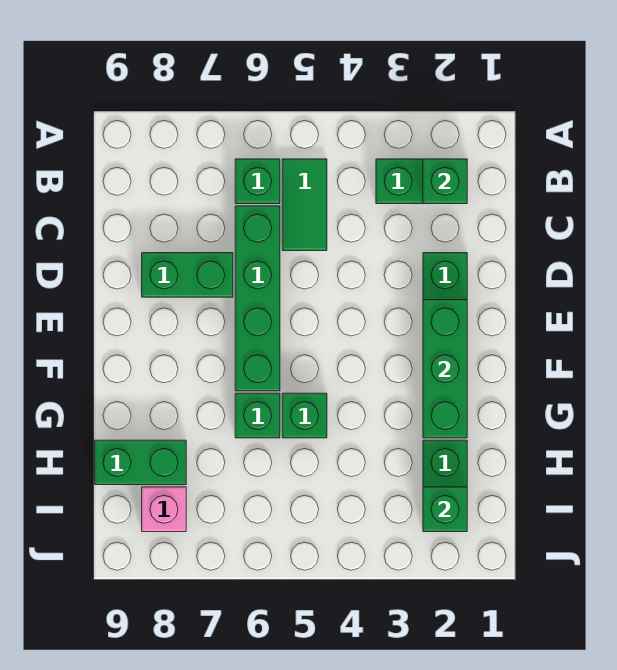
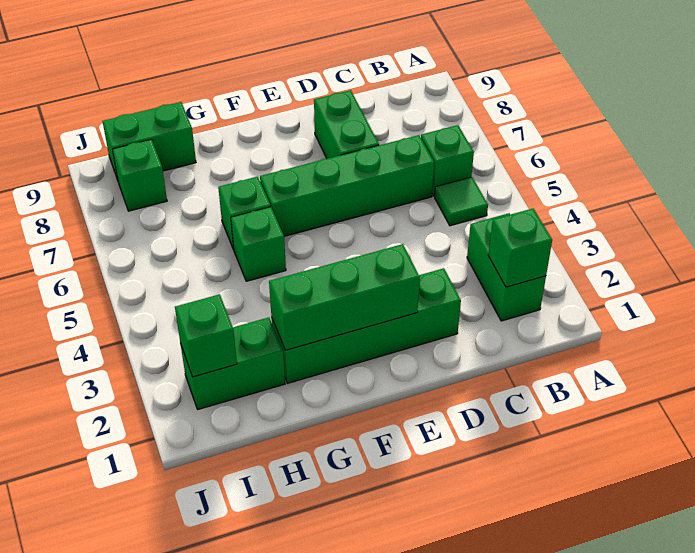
green tile B5:C5 level 1 -> green tile B5 level 1
green brick H8:H9 level 1 -> green brick H9:I9 level 1
pink brick I8 level 1 -> green brick I8 level 1

